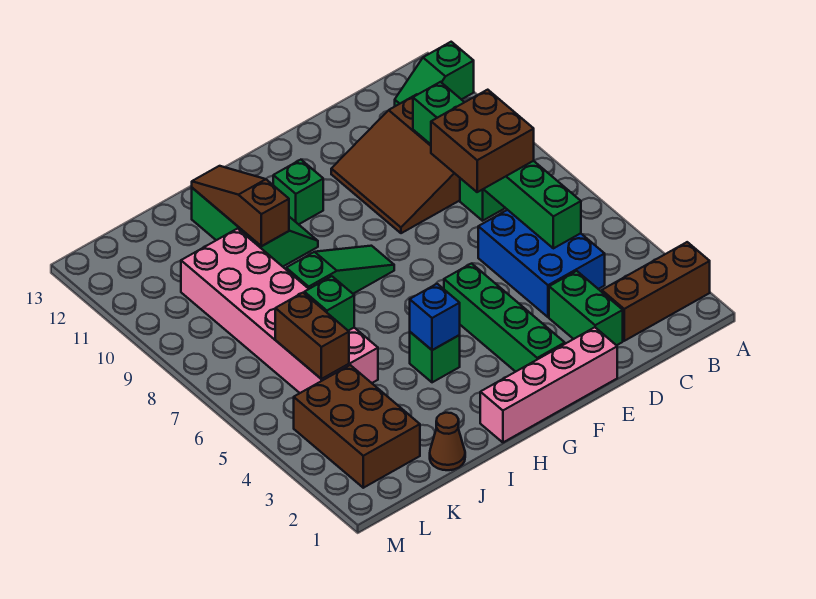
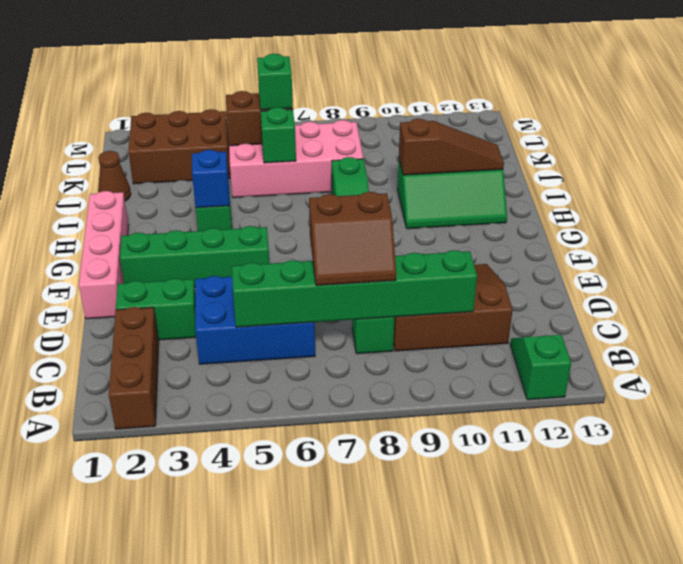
brown brick C7:D8 level 3 -> brown slope C7:D8 level 3 top D
green brick G11 level 1 -> green brick K6 level 3
pink brick J5:K10 level 1 -> pink brick J5:K8 level 1

